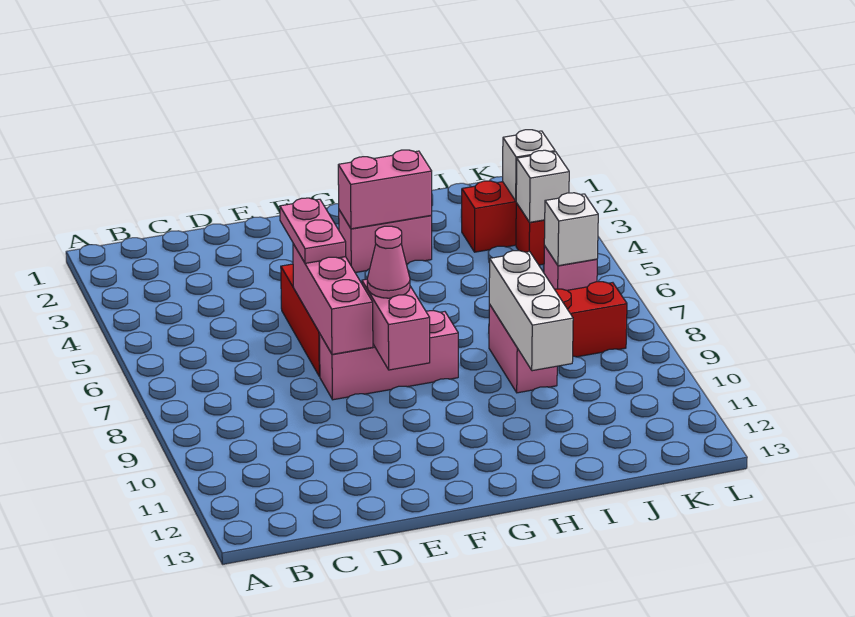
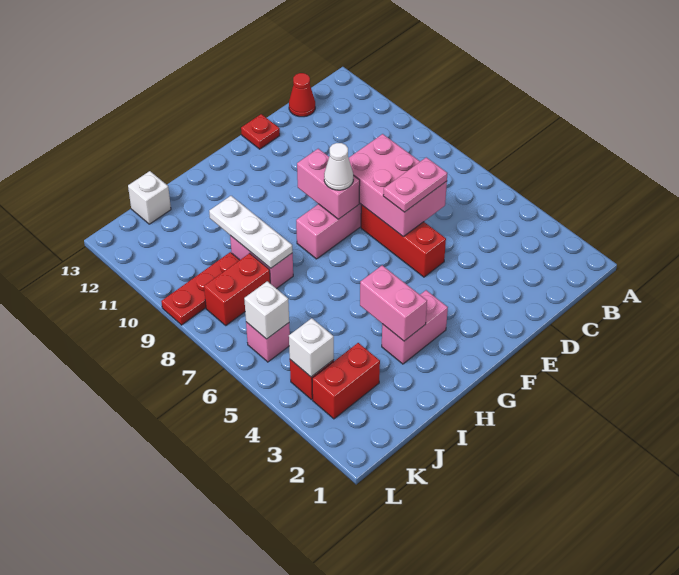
none -> red cone C13 level 1
pink plate E5:E6 level 3 -> pink plate D6:E6 level 3
pink brick E6:E8 level 2 -> pink brick D6:E8 level 2
none -> red plate E13 level 1
pink cone F8 level 3 -> white cone F8 level 3
pink brick G3:H3 level 2 -> pink brick H3:H4 level 2
white brick I8:I10 level 2 -> white plate I8:I10 level 2
none -> red plate J9:L9 level 1
white brick K3 level 2 -> white brick J13 level 1

